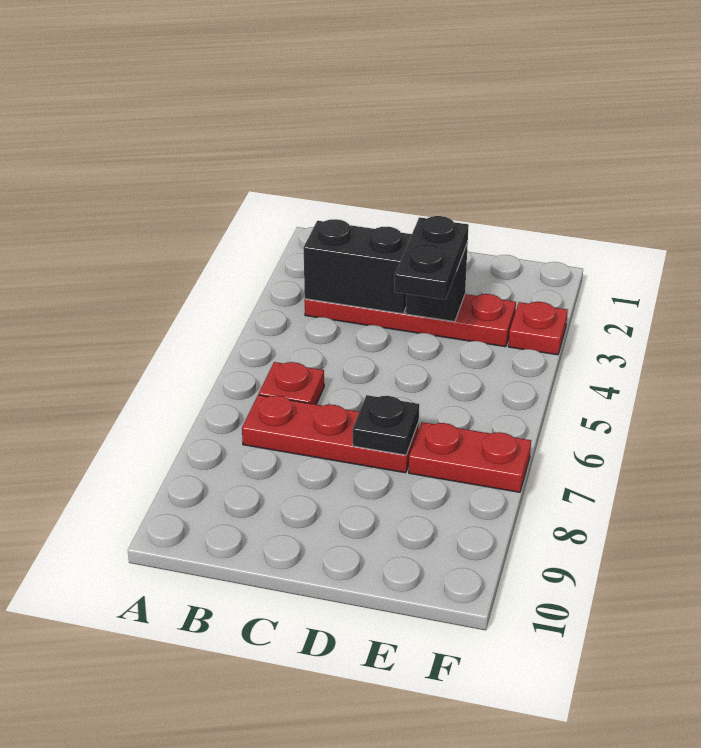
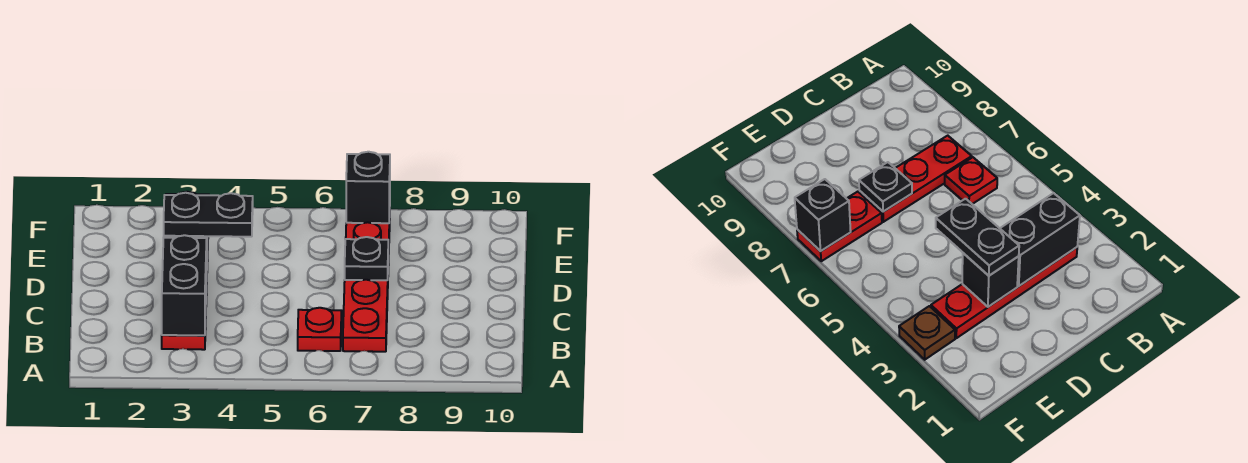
red plate F3 level 1 -> brown plate F3 level 1
none -> black brick F7 level 2

